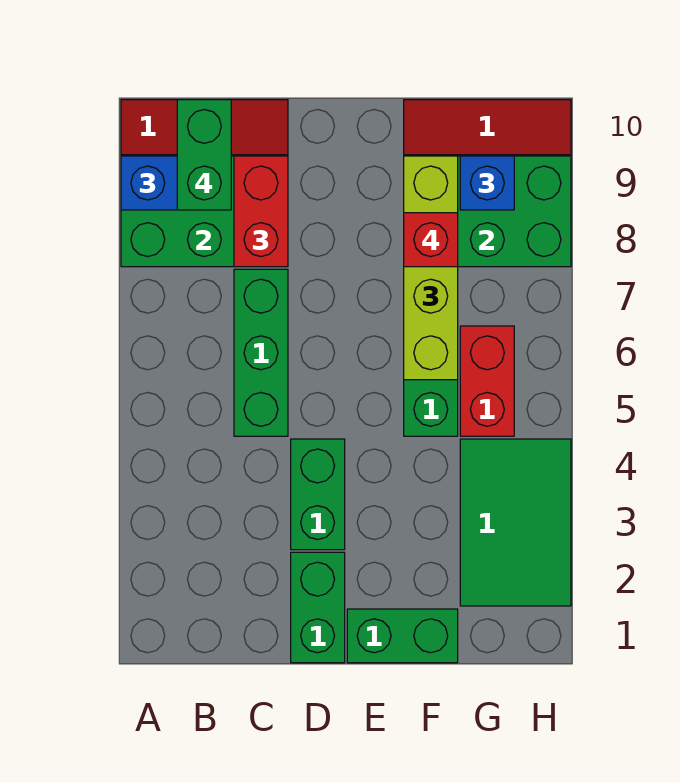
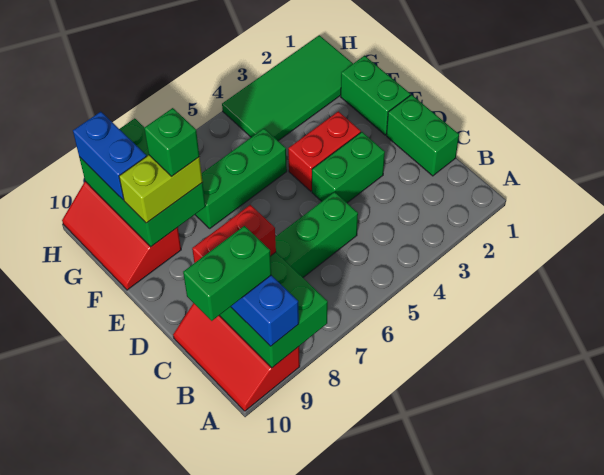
green brick D1:D2 level 1 -> green brick C1:D1 level 1
lime brick F6:F9 level 3 -> lime brick F8:F9 level 3
red brick F8 level 4 -> green brick F8 level 4
green tile G2:H4 level 1 -> green tile G1:H4 level 1
red brick G5:G6 level 1 -> red brick E3:E4 level 1
blue brick G9 level 3 -> blue brick G9:H9 level 3

